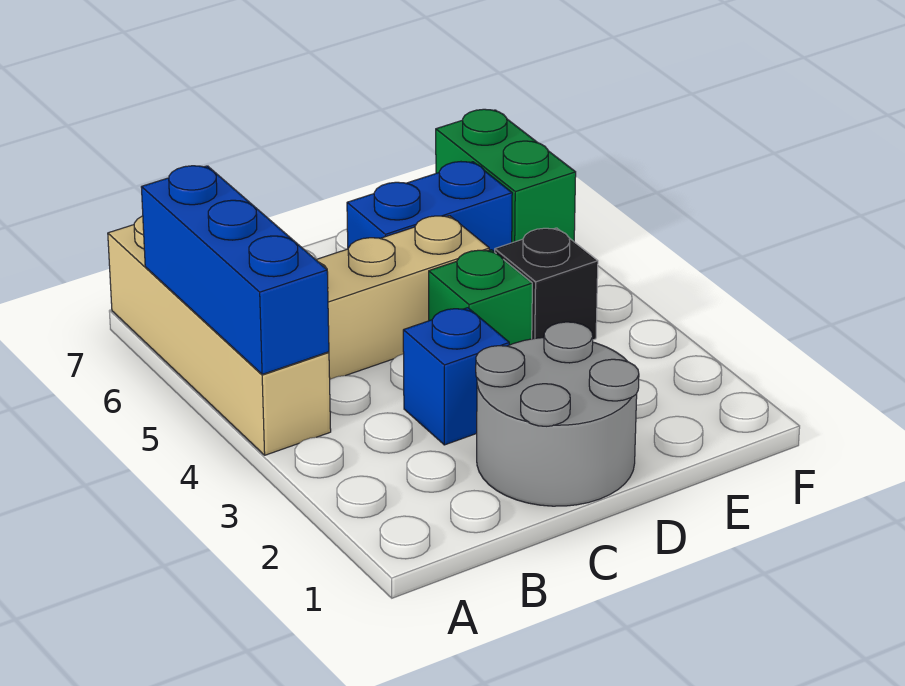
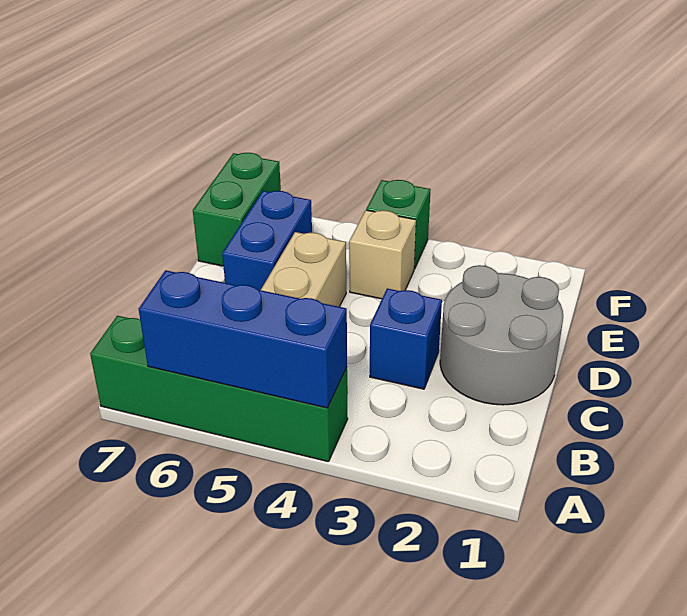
tan brick A4:A7 level 1 -> green brick A4:A7 level 1
green brick D4 level 1 -> green brick F4 level 1
black brick E4 level 1 -> tan brick E4 level 1
green brick F6:F7 level 1 -> green brick E7:F7 level 1

